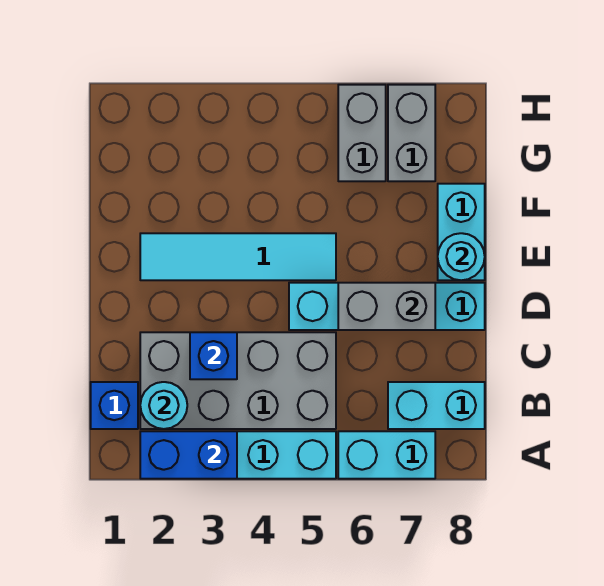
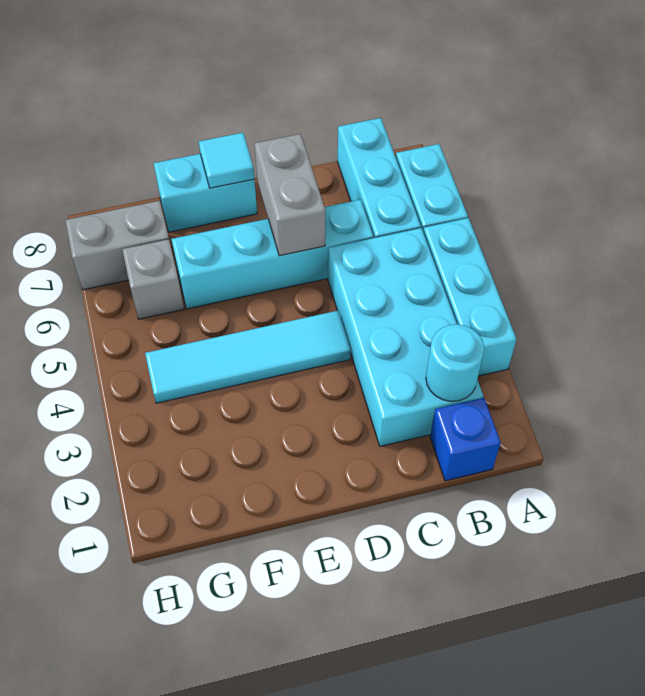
blue brick A2:A3 level 2 -> none
grey brick B2:C5 level 1 -> cyan brick B2:C5 level 1
cyan brick B7:B8 level 1 -> cyan brick B6:B8 level 1
blue brick C3 level 2 -> none
cyan brick D5:D8 level 1 -> cyan brick C6:F6 level 1
cyan tile E2:E5 level 1 -> cyan tile D4:G4 level 1
cyan round brick E8 level 2 -> cyan tile E8 level 2
grey brick G6:H6 level 1 -> grey brick G6 level 1

